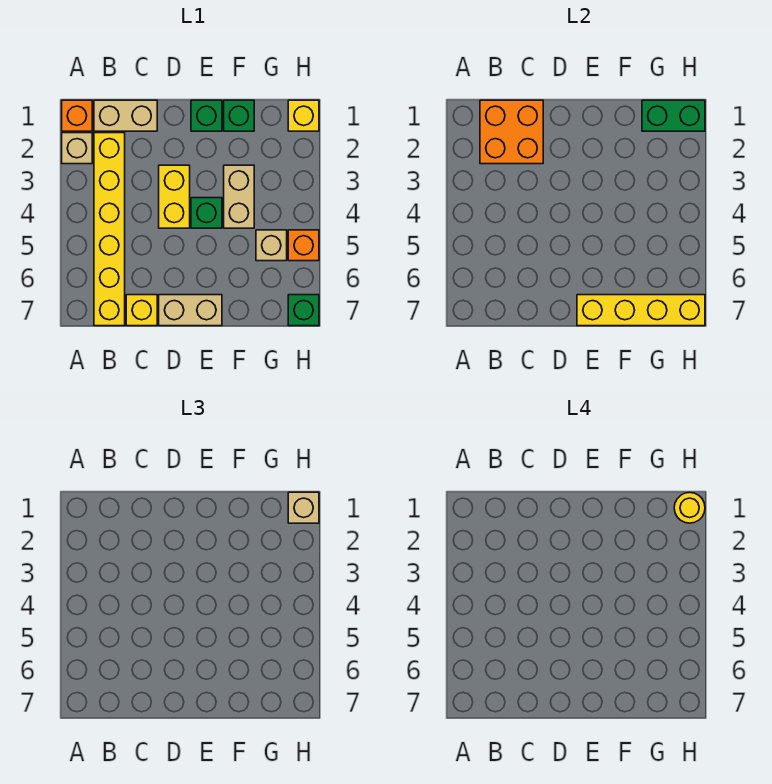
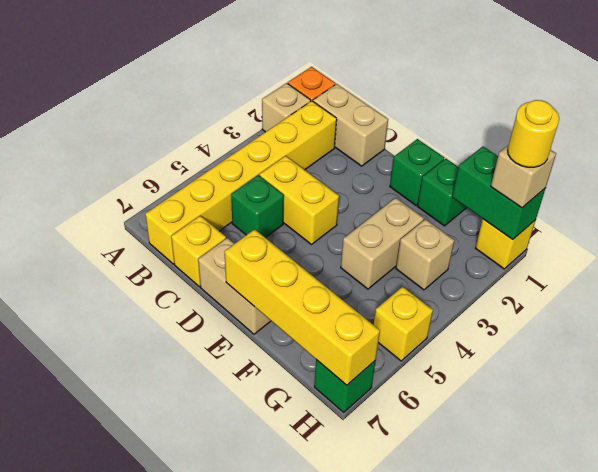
orange brick B1:C2 level 2 -> none
yellow brick D3:D4 level 1 -> yellow brick C4:D4 level 1
green brick E4 level 1 -> green brick C5 level 1
tan brick G5 level 1 -> tan brick G3 level 1
orange brick H5 level 1 -> yellow brick H5 level 1

